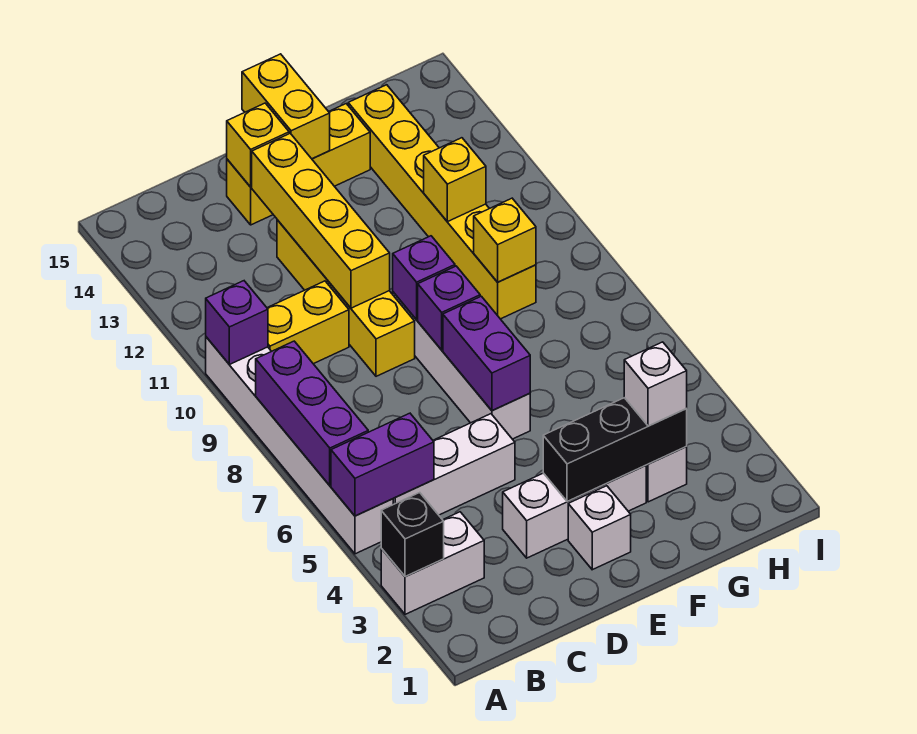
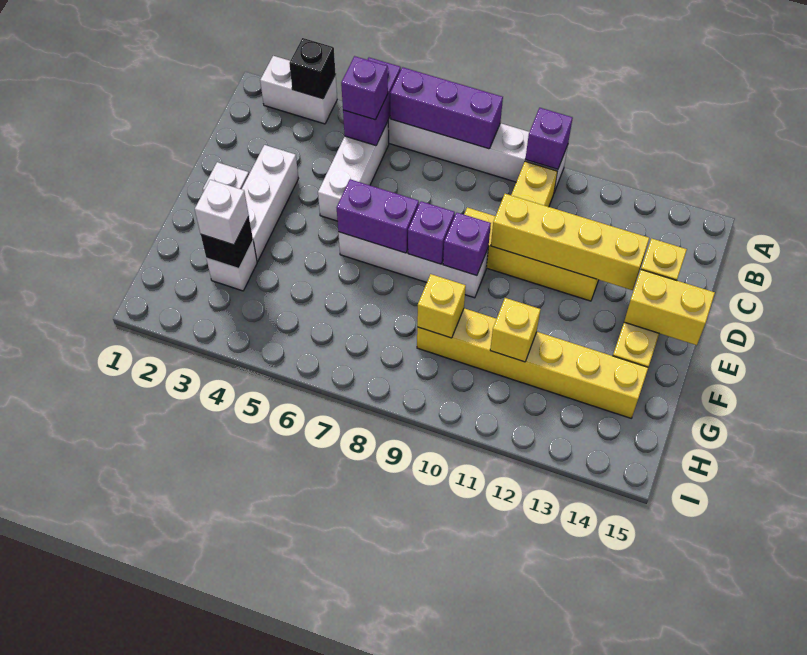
white brick A3:B3 level 1 -> white brick A2:A3 level 1
none -> purple brick B5 level 3
black brick E3:G3 level 2 -> black brick G3 level 2

